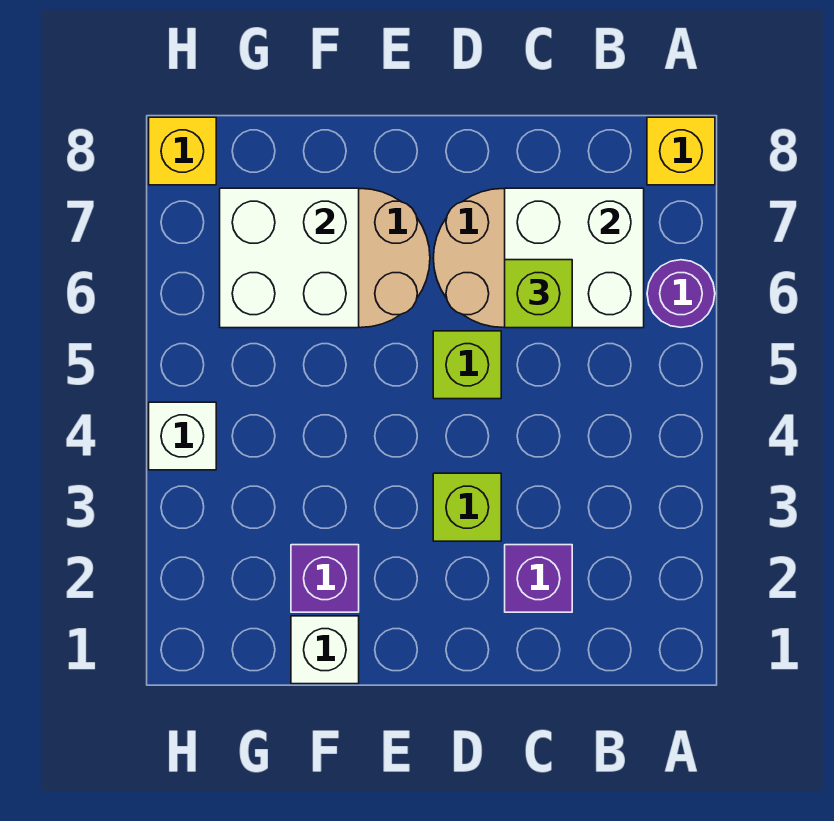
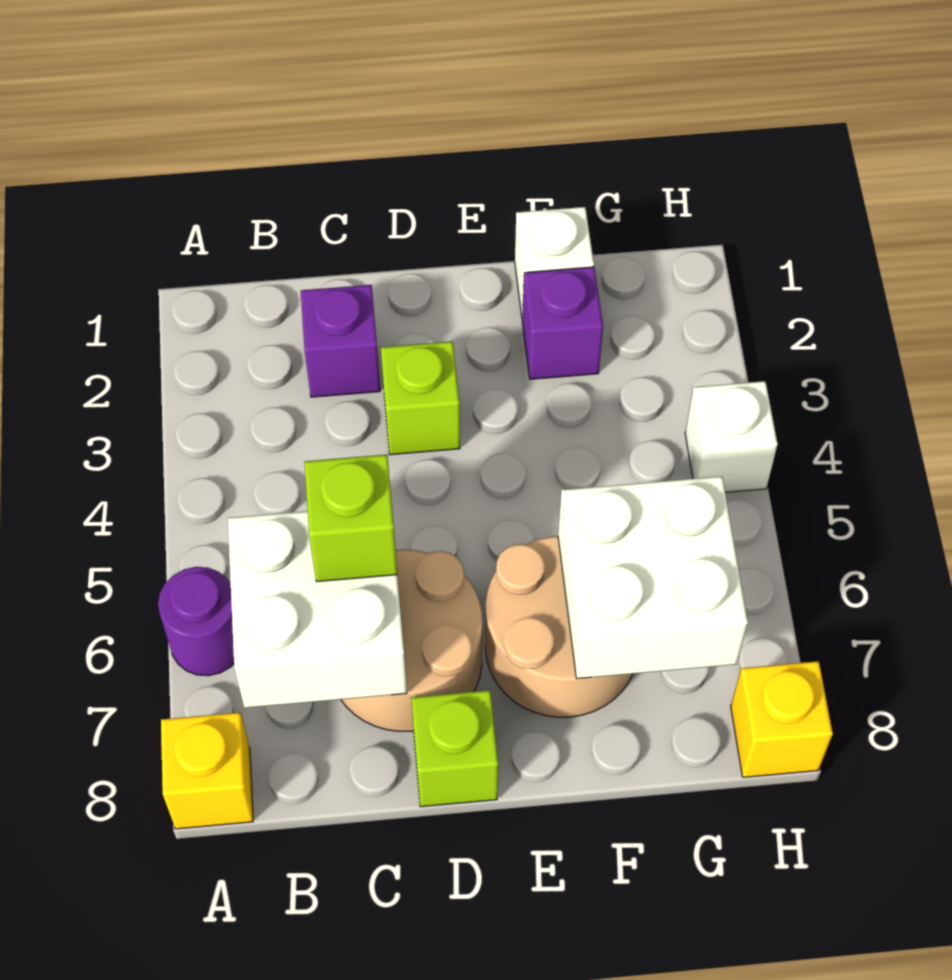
lime brick D5 level 1 -> lime brick D8 level 1

